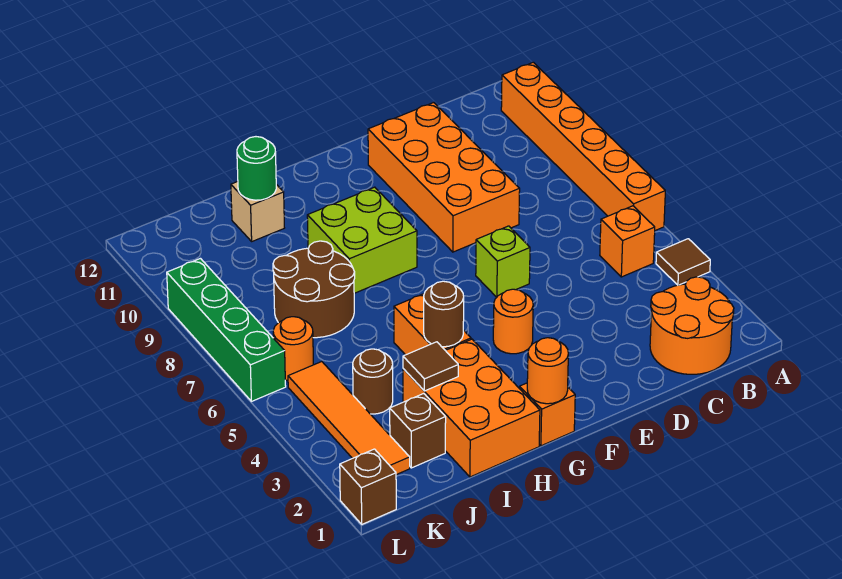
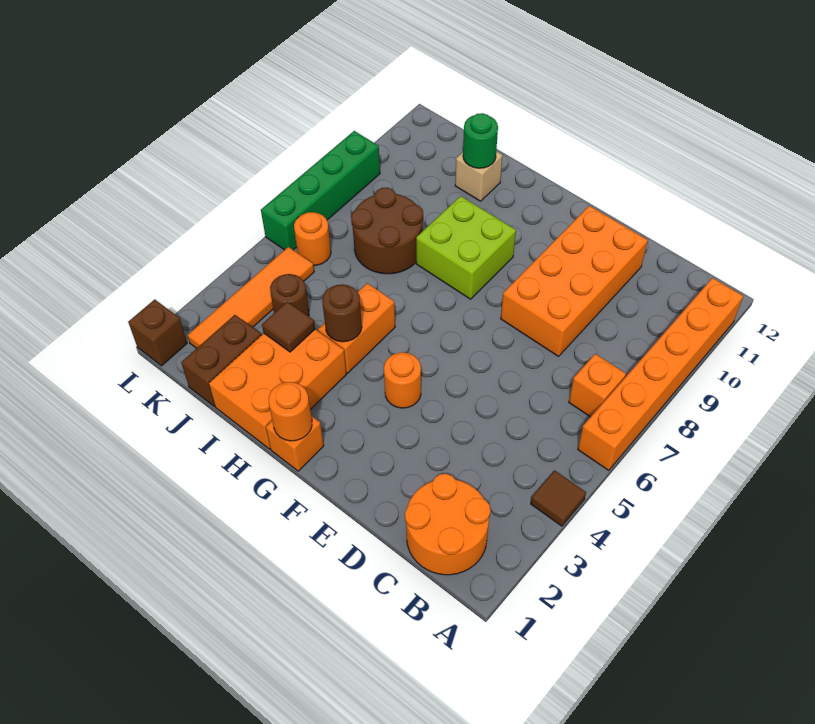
orange brick B5 level 1 -> orange brick B7 level 1
lime brick E6 level 1 -> none
brown brick J2 level 1 -> brown brick J1:J2 level 1

